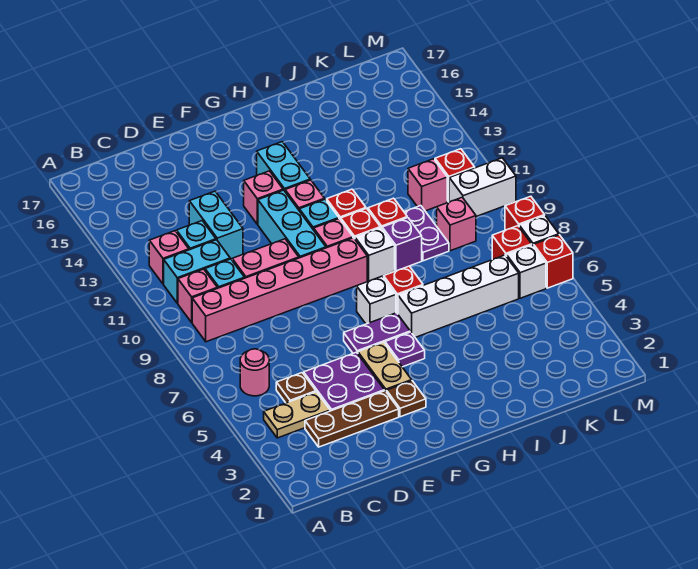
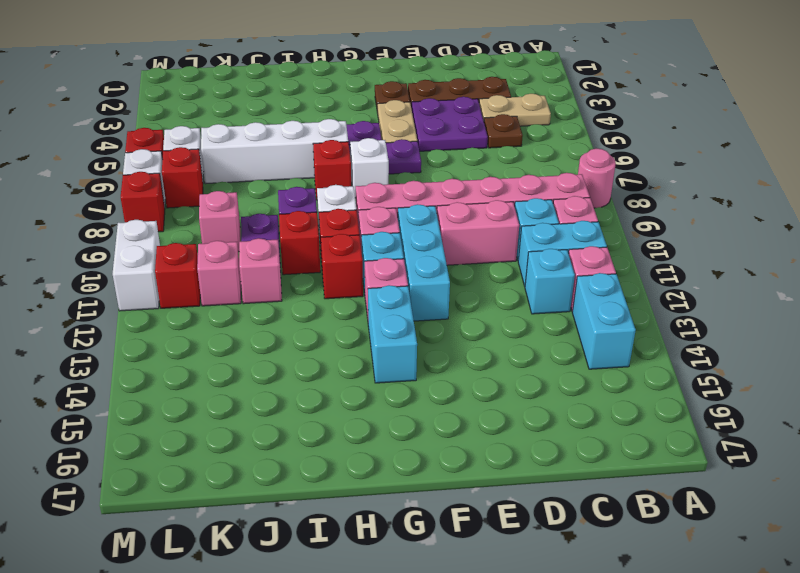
pink round brick B6 level 1 -> pink round brick A8 level 1
cyan brick D12:D13 level 1 -> cyan brick B13:B14 level 1
pink brick F13 level 1 -> pink brick J11 level 1
white brick L10:M10 level 1 -> white brick M10:M11 level 1

